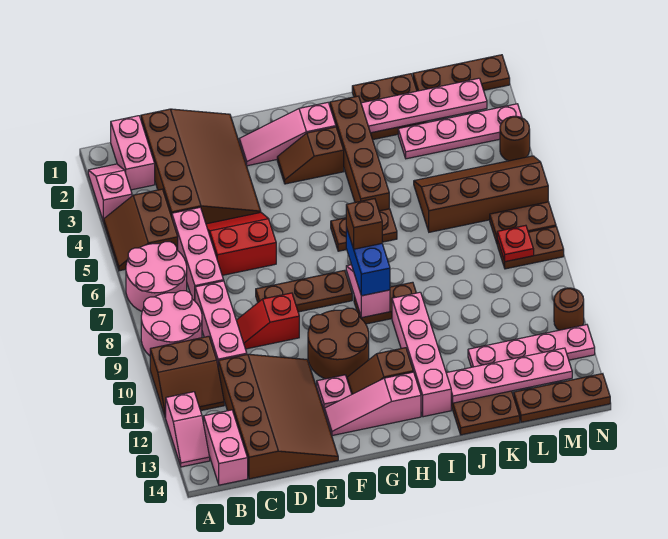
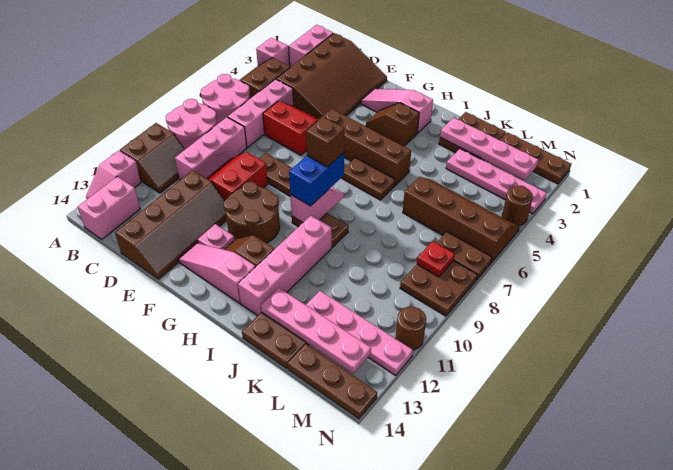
brown slope A10:B11 level 1 top 10 -> brown slope A10:B11 level 1 top A
brown slope C11:E14 level 1 top C -> brown slope D11:E14 level 1 top D
red slope D9:E9 level 1 top E -> red slope D9:E10 level 1 top E
brown brick I2:I5 level 1 -> brown brick F5:I5 level 1
brown plate M8:N8 level 1 -> brown plate M8:N9 level 1

